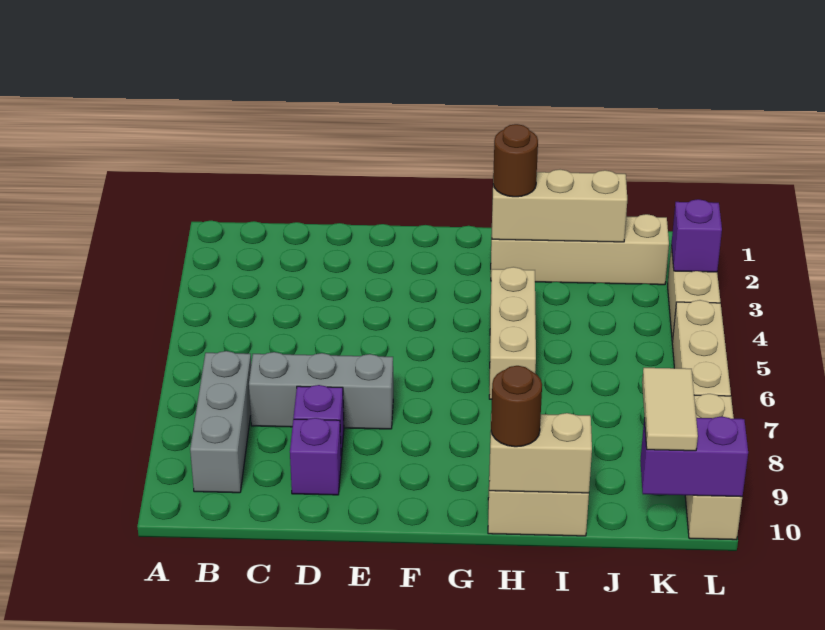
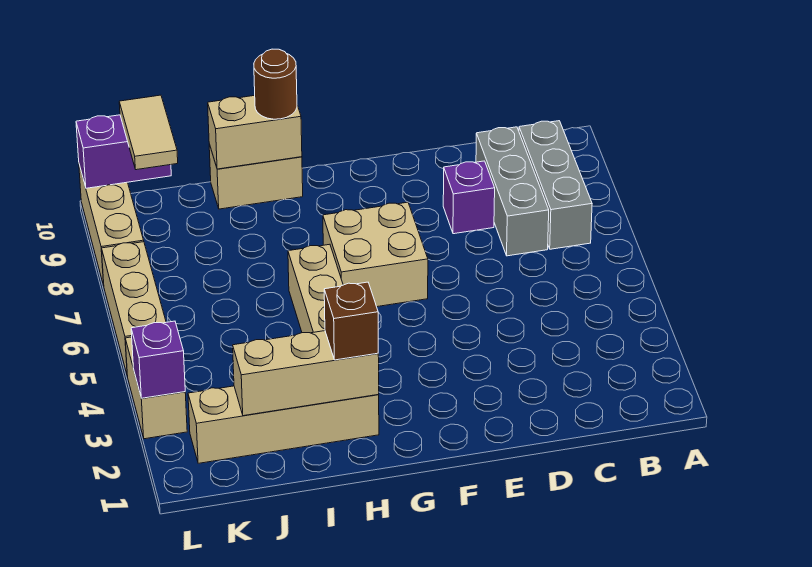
grey brick C7:E7 level 1 -> grey brick C7:C9 level 1
purple brick D9 level 1 -> none
none -> tan brick F6:G7 level 1
brown round brick H2 level 3 -> brown brick H2 level 3

